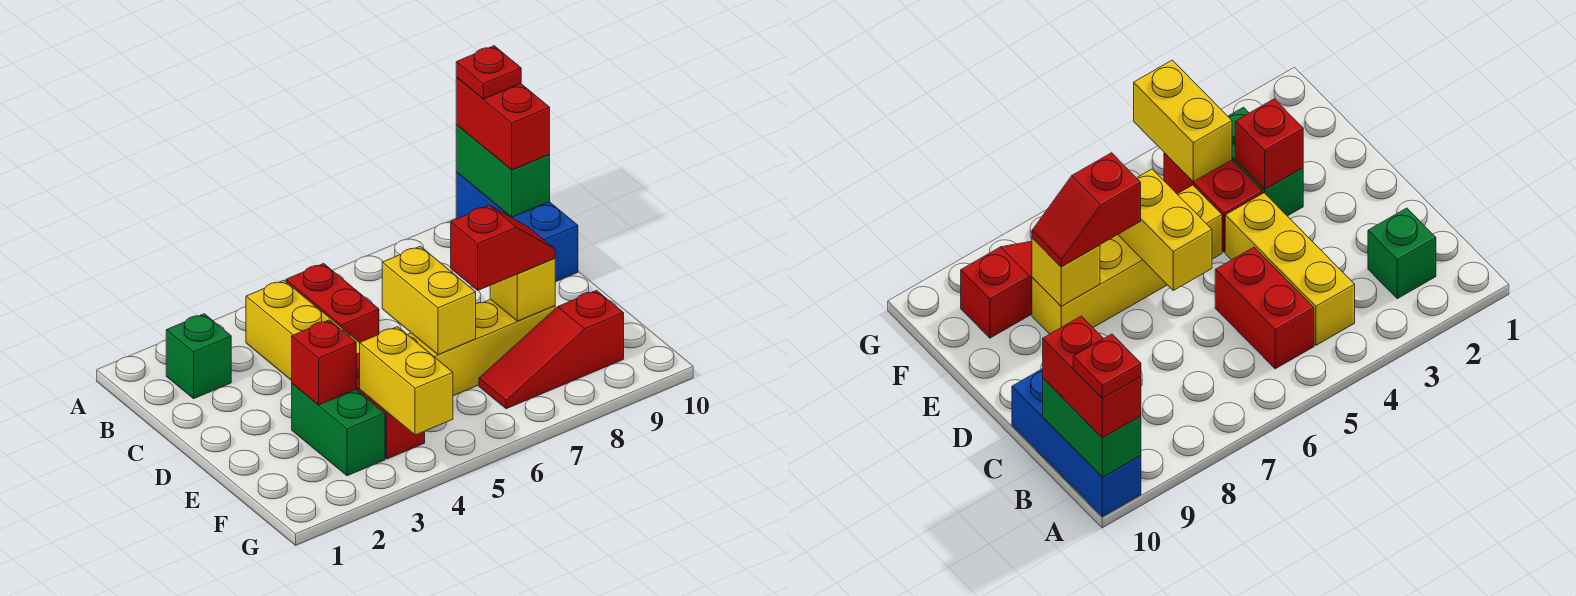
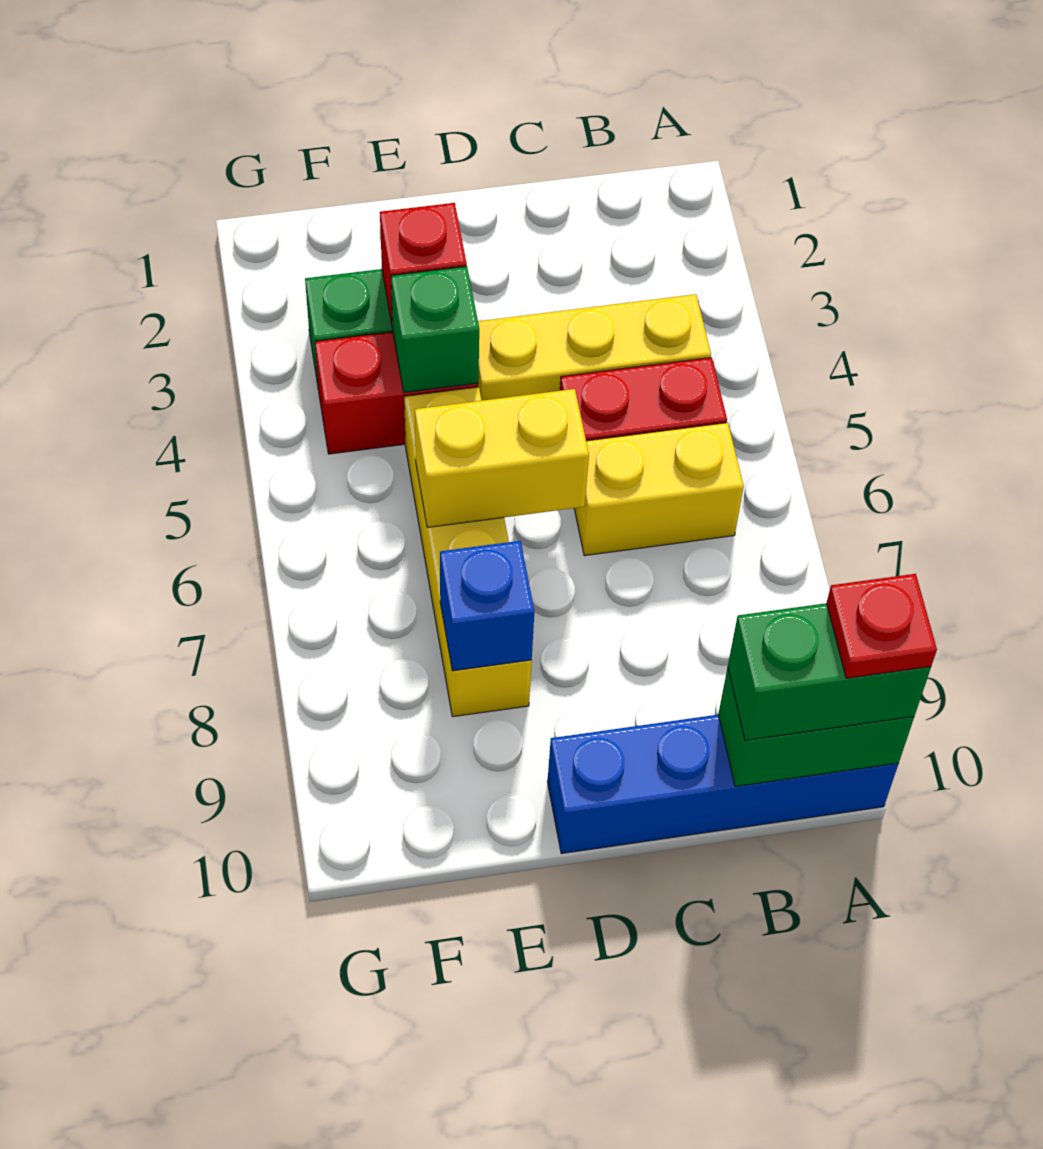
blue brick A10:C10 level 1 -> blue brick A10:D10 level 1
red brick A10:B10 level 3 -> green brick A10:B10 level 3
green brick B2 level 1 -> green brick E4 level 2
red slope E7:E8 level 3 top 7 -> none
yellow brick E8 level 2 -> blue brick E8 level 2
yellow brick F4:G4 level 2 -> yellow brick B6:C6 level 1
red slope F7:F9 level 1 top 9 -> none

